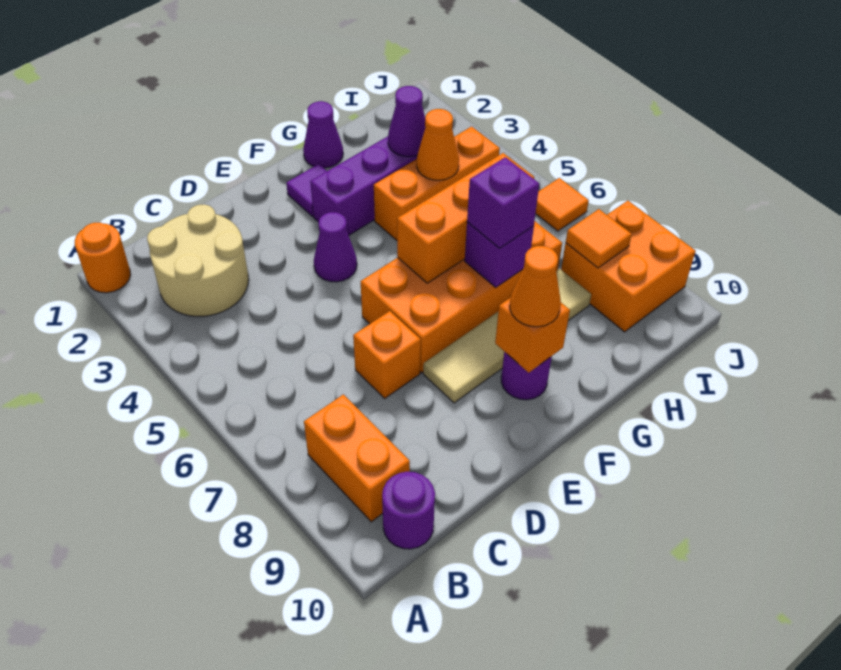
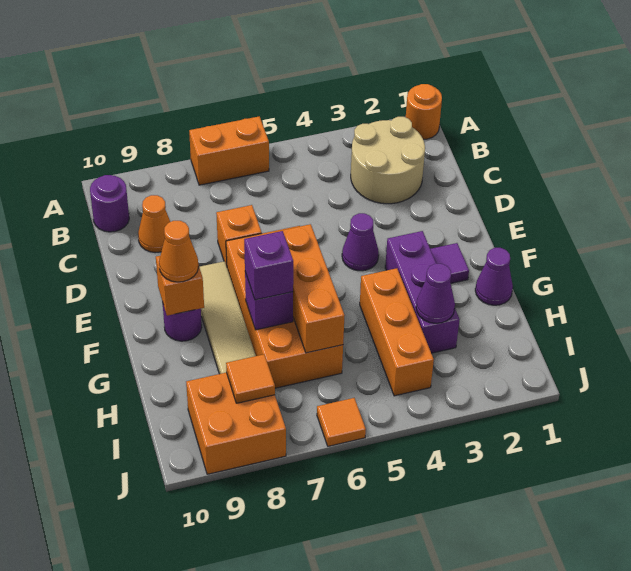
orange brick B8:B9 level 1 -> orange brick A6:A7 level 1
orange cone H4 level 2 -> orange cone C9 level 1

